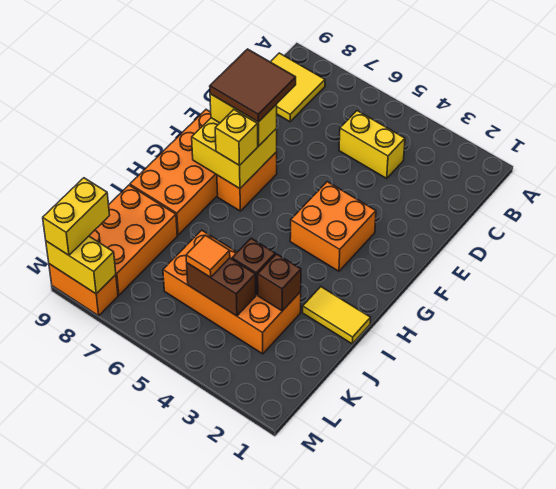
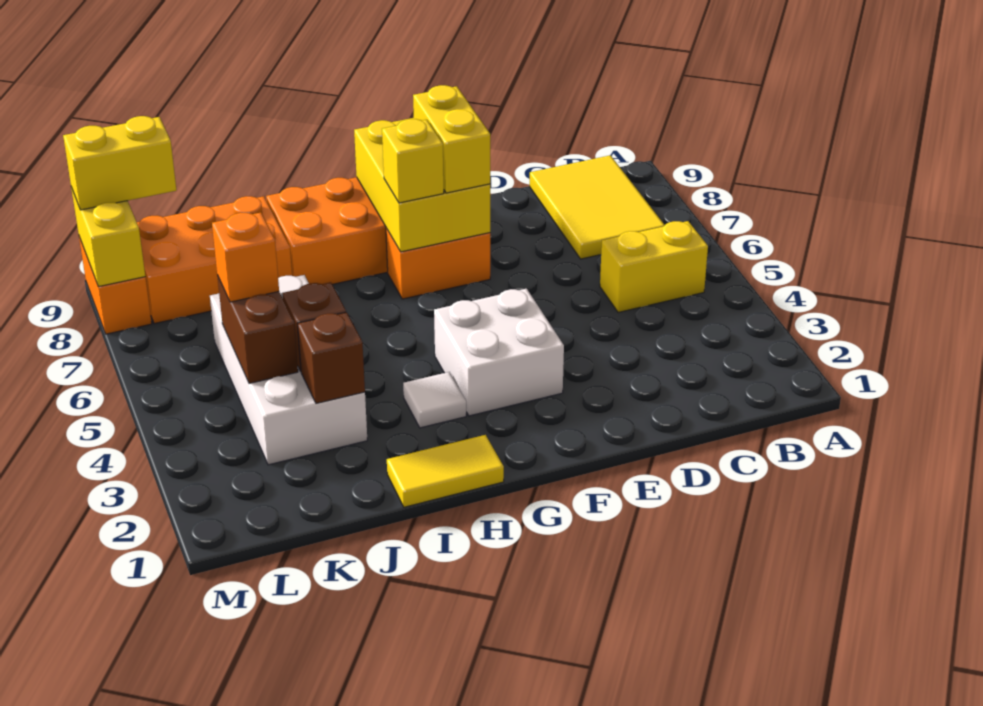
yellow tile B8:C9 level 1 -> yellow tile B7:C9 level 1
yellow brick C4:C5 level 1 -> yellow brick B5:C5 level 1
brown tile E7:F8 level 4 -> none
orange brick F3:G4 level 1 -> white brick F3:G4 level 1
yellow brick F7:G8 level 2 -> yellow brick F7:G9 level 2
none -> white tile H3 level 1
yellow tile I1:I2 level 1 -> yellow tile H1:I1 level 1
orange brick J3:K6 level 1 -> white brick J3:K6 level 1
orange tile K5 level 3 -> orange brick K5 level 3

